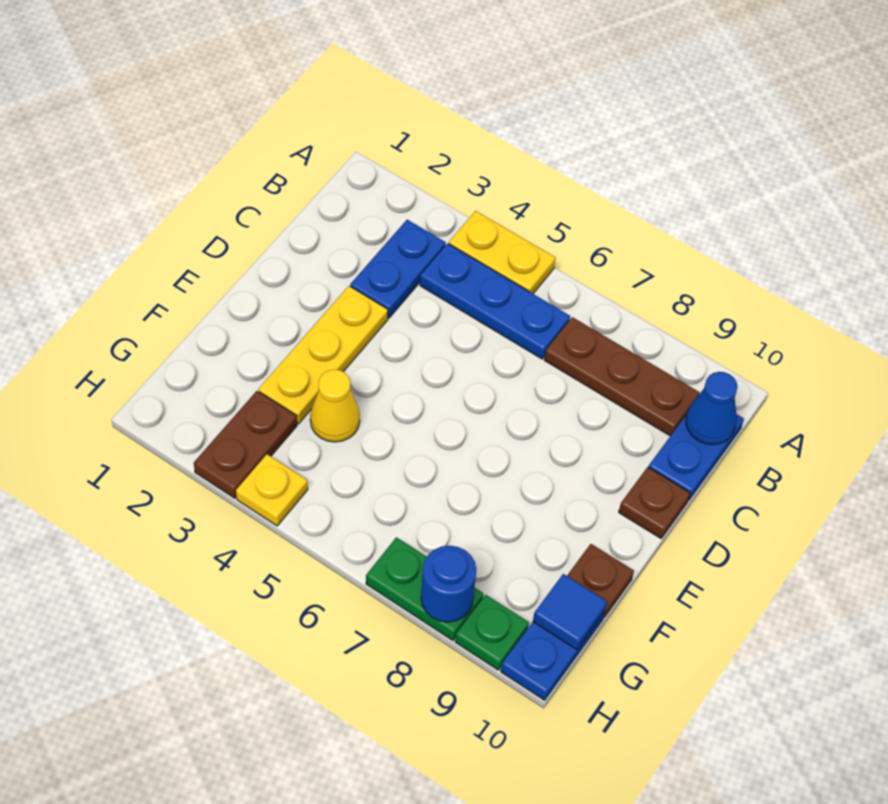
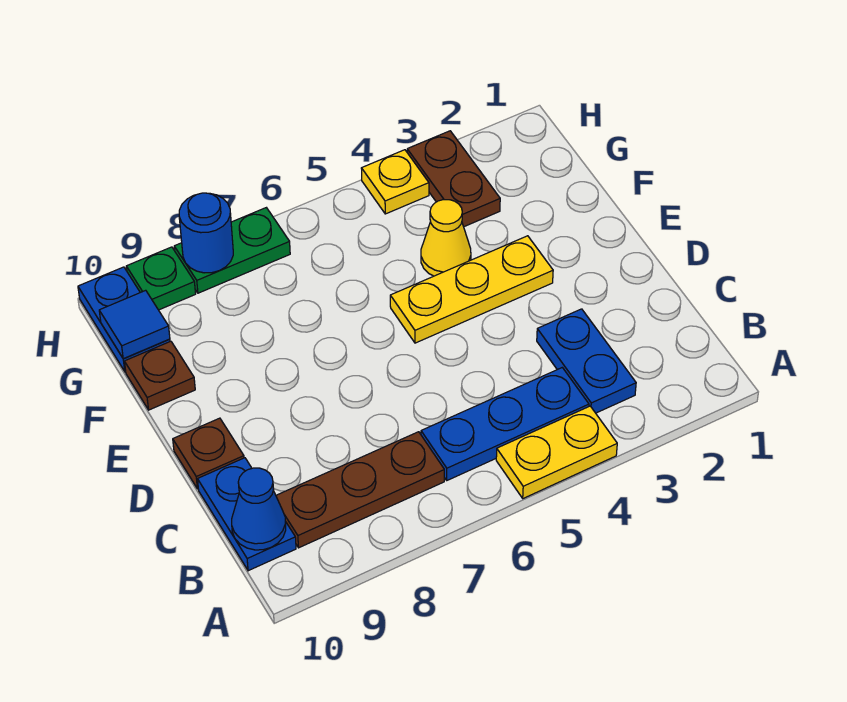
yellow plate D3:F3 level 1 -> yellow plate E3:E5 level 1

